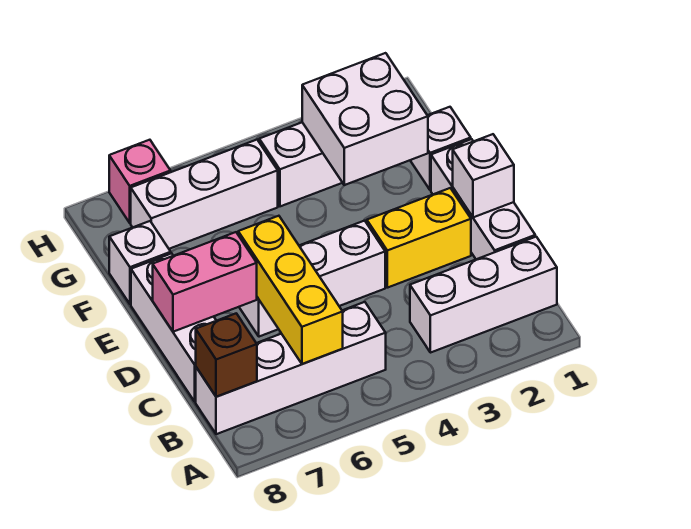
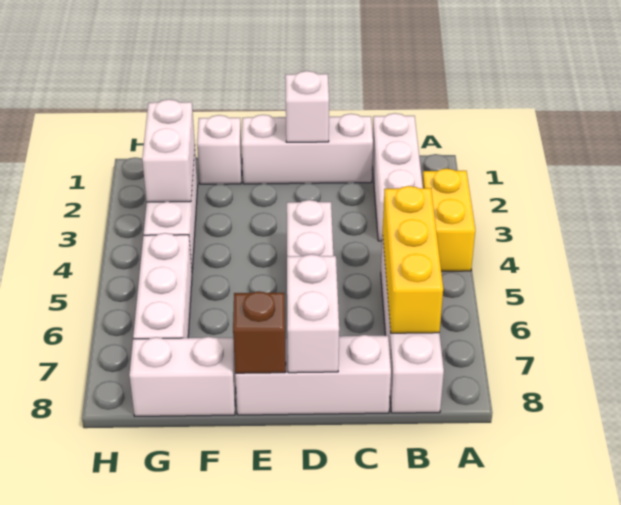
yellow brick B6:D6 level 2 -> yellow brick B5:B7 level 2
brown brick B8 level 2 -> brown brick E8 level 2
yellow brick D2:D3 level 1 -> yellow brick A3:A4 level 1
pink brick D7:D8 level 2 -> white brick D7:D8 level 2
white brick F2:G3 level 2 -> white brick G2:G3 level 2
white brick F8 level 1 -> white brick F8:G8 level 1
pink brick H7 level 1 -> none

